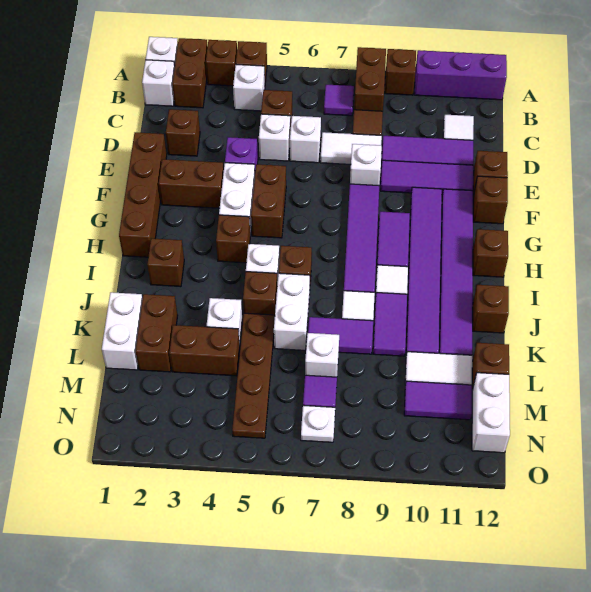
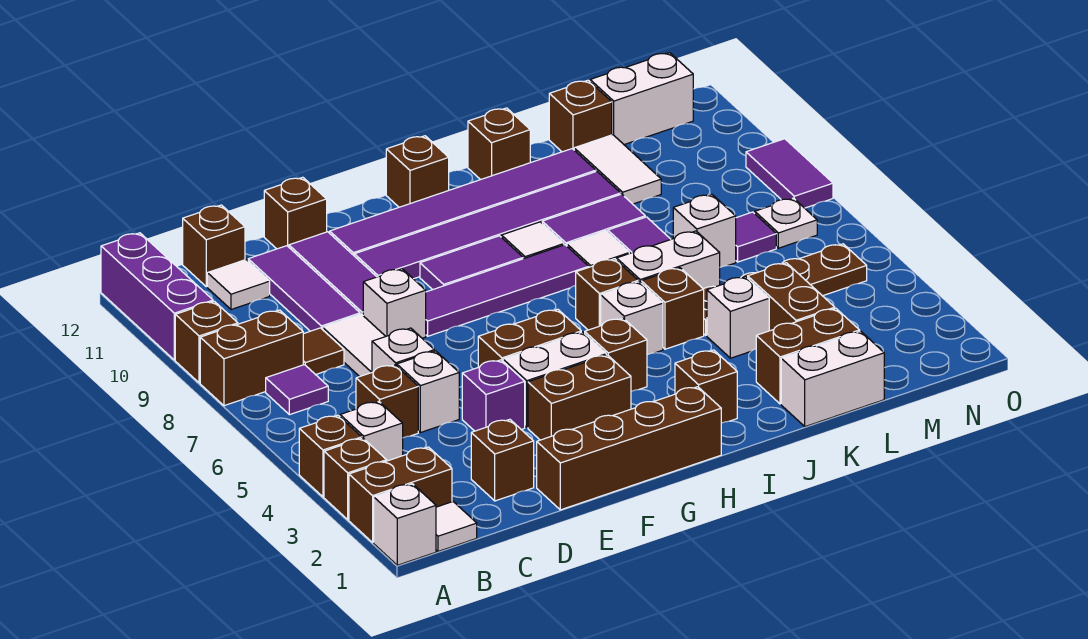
white brick B1 level 1 -> white tile B1 level 1
brown brick F2:F3 level 1 -> brown brick F3:G3 level 1
brown brick F12 level 1 -> brown brick C12 level 1
purple tile M10:M11 level 1 -> purple tile O8:O9 level 1

